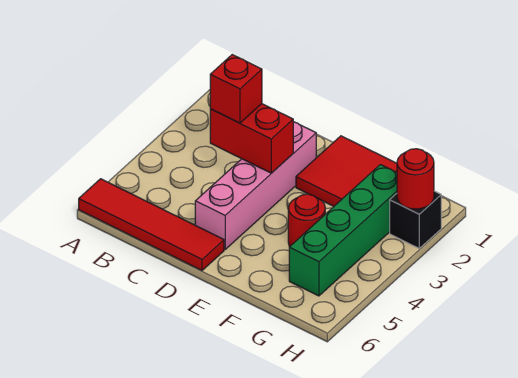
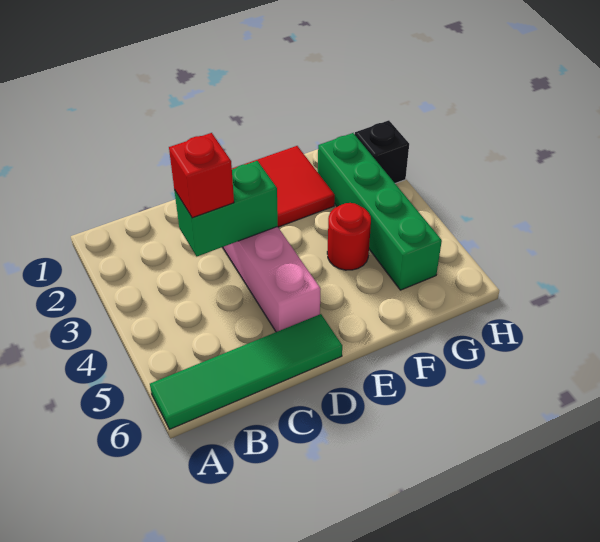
red tile A6:D6 level 1 -> green tile A6:D6 level 1
red brick C3:D3 level 2 -> green brick C3:D3 level 2
red round brick H2 level 2 -> none

